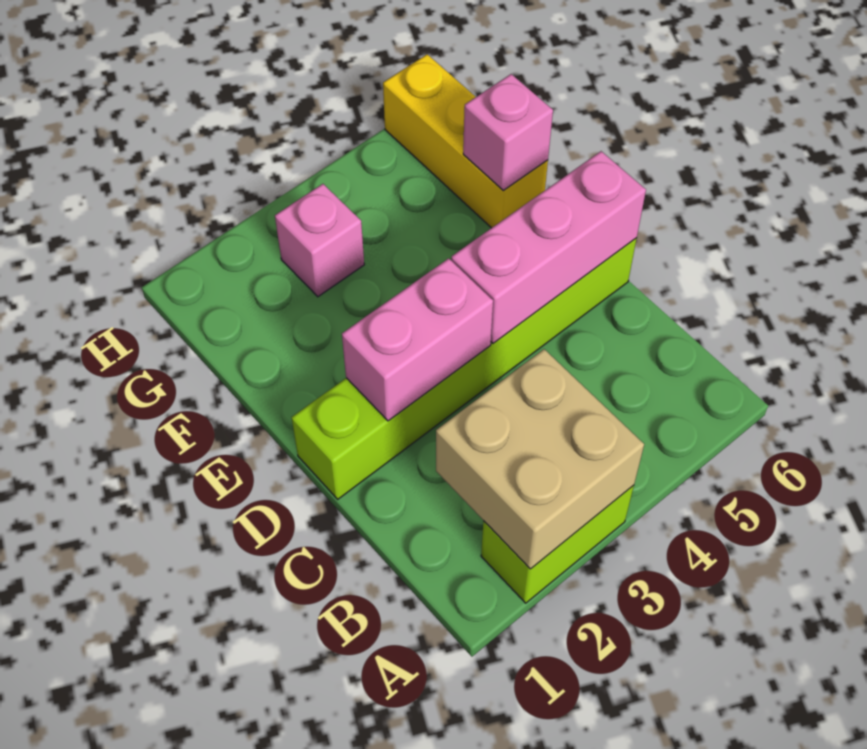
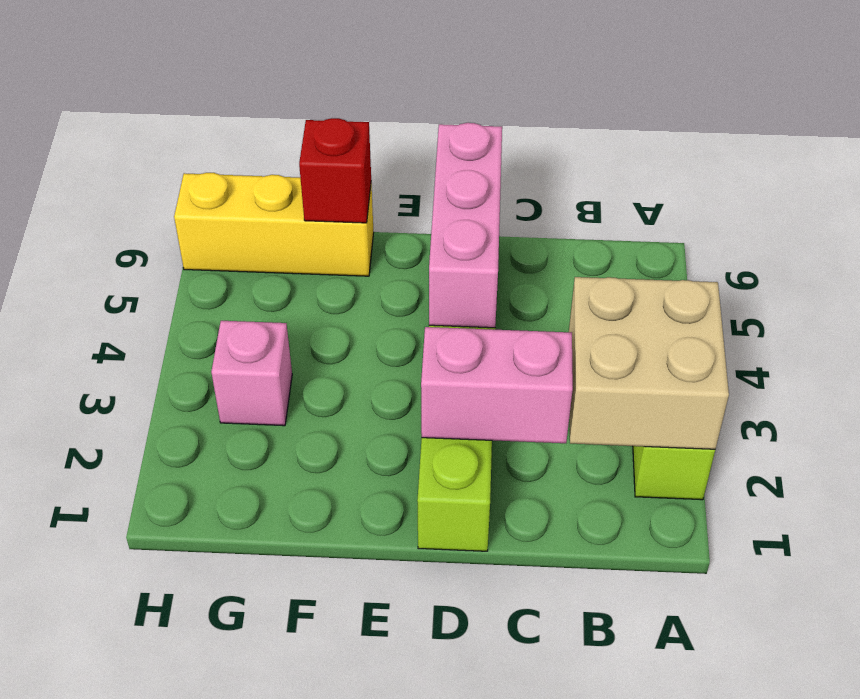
pink brick D2:D3 level 2 -> pink brick C2:D2 level 2
pink brick F6 level 2 -> red brick F6 level 2

